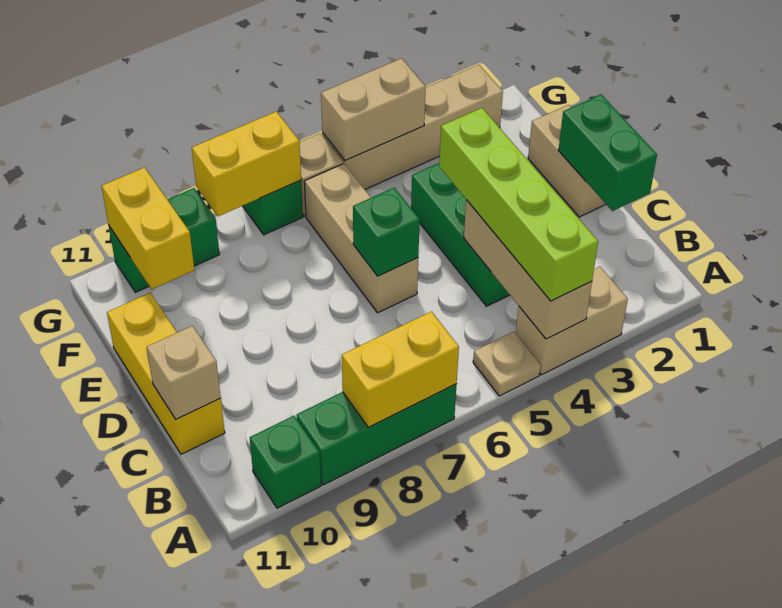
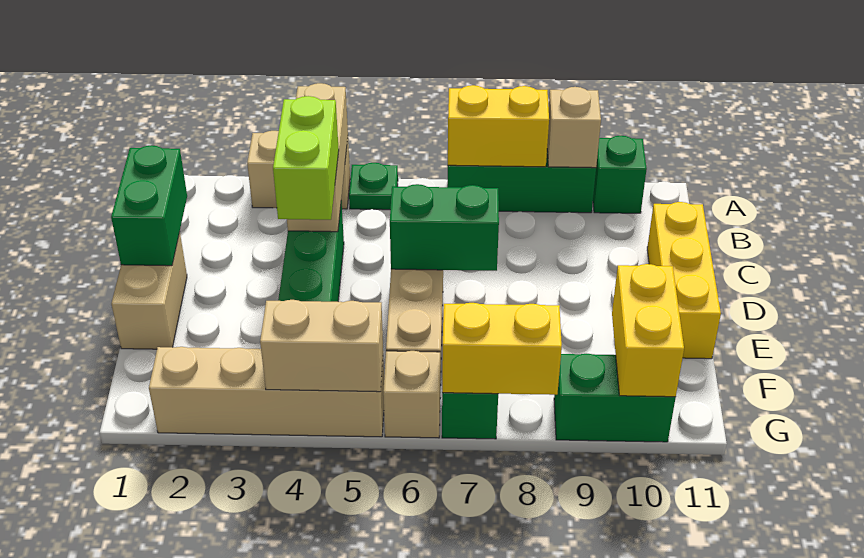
lime brick A4:D4 level 3 -> lime brick C4:D4 level 3
tan plate A5 level 1 -> green plate A5 level 1
tan brick C11 level 2 -> tan brick A9 level 2
green brick D6 level 2 -> green brick D6:D7 level 2

